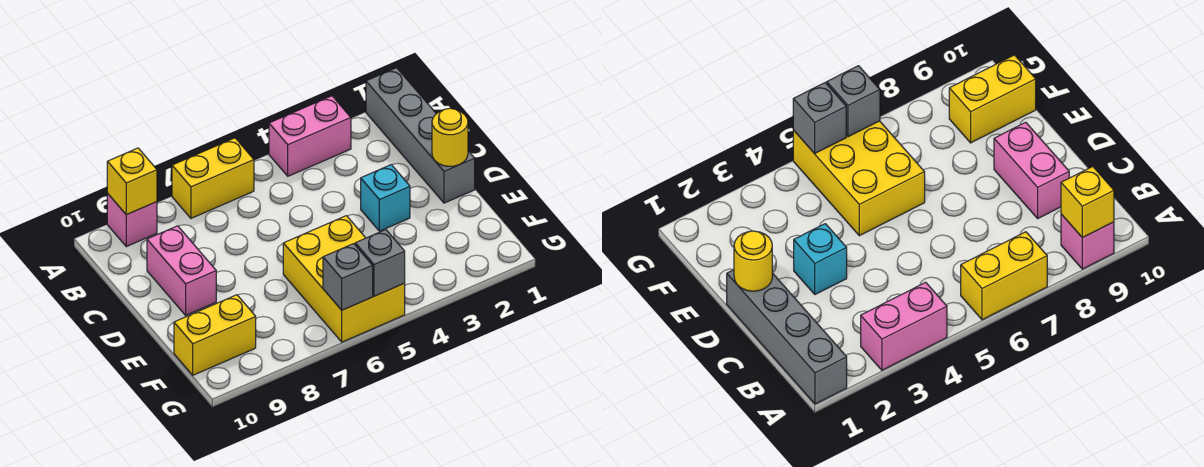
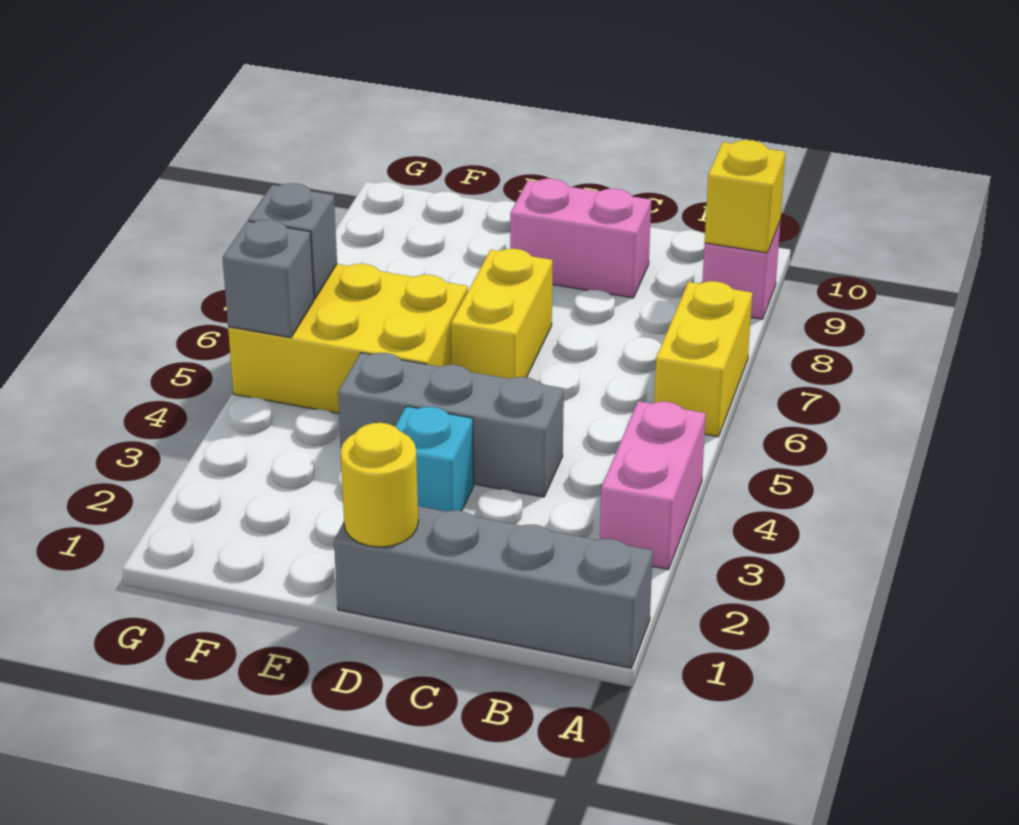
none -> grey brick C4:E4 level 1
yellow brick F9:F10 level 1 -> yellow brick D6:D7 level 1

